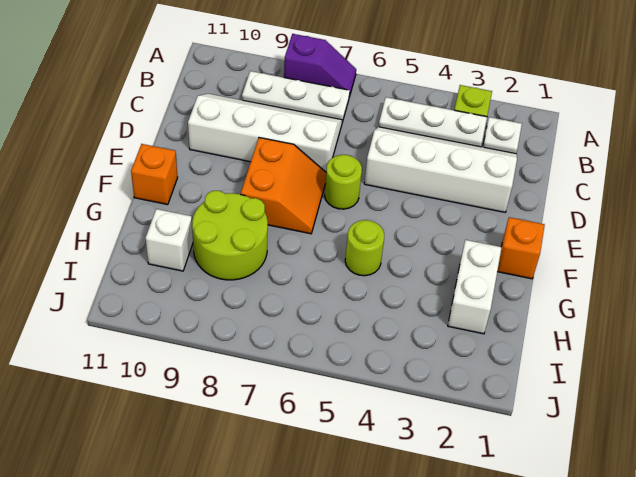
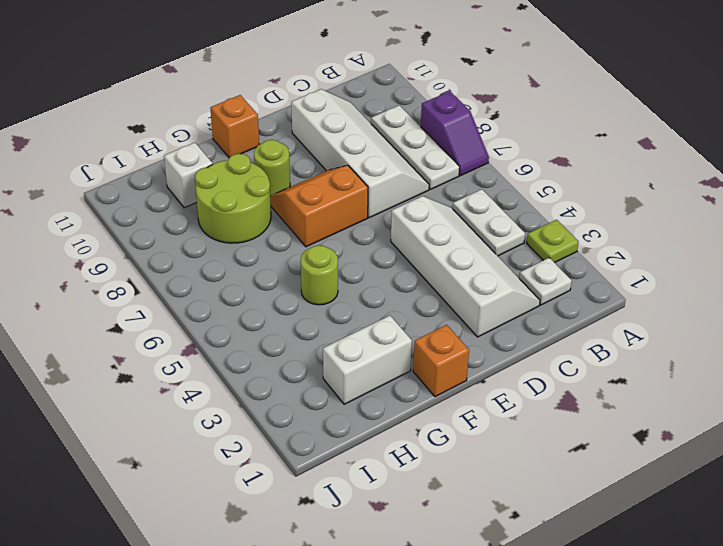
white plate B3:B5 level 1 -> white plate B4:B5 level 1
lime round brick E6 level 1 -> lime round brick F9 level 1
orange slope E7:F8 level 1 top 8 -> orange slope E7:F8 level 1 top 7

